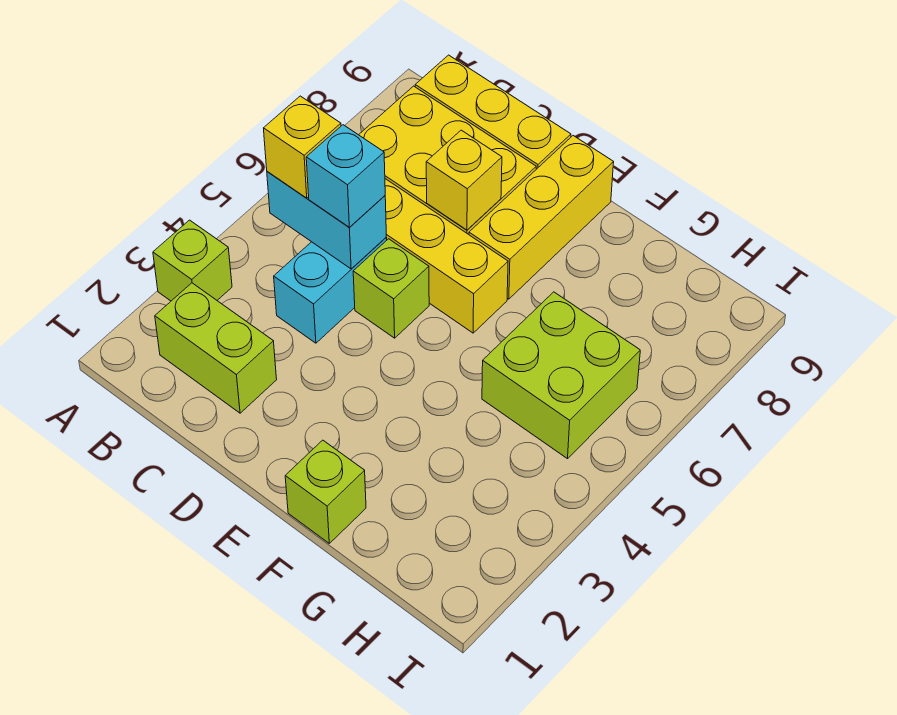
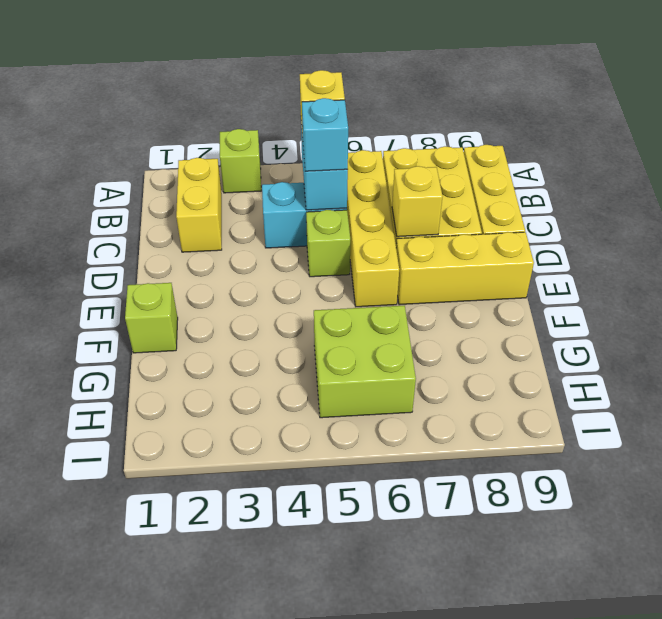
lime brick B2:C2 level 1 -> yellow brick B2:C2 level 1

